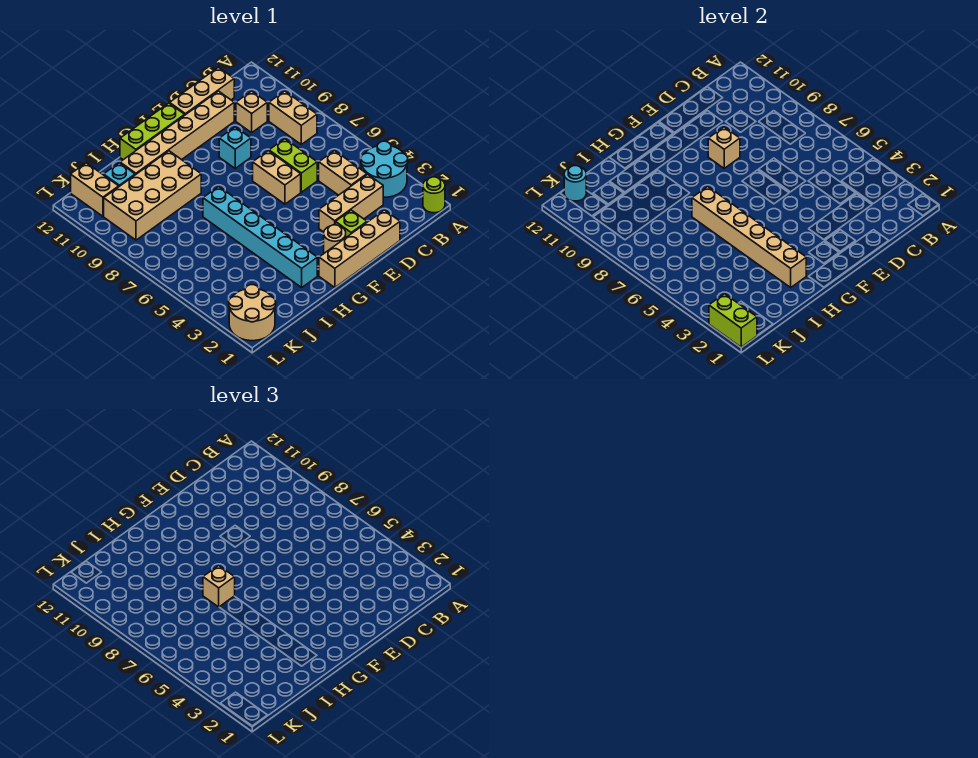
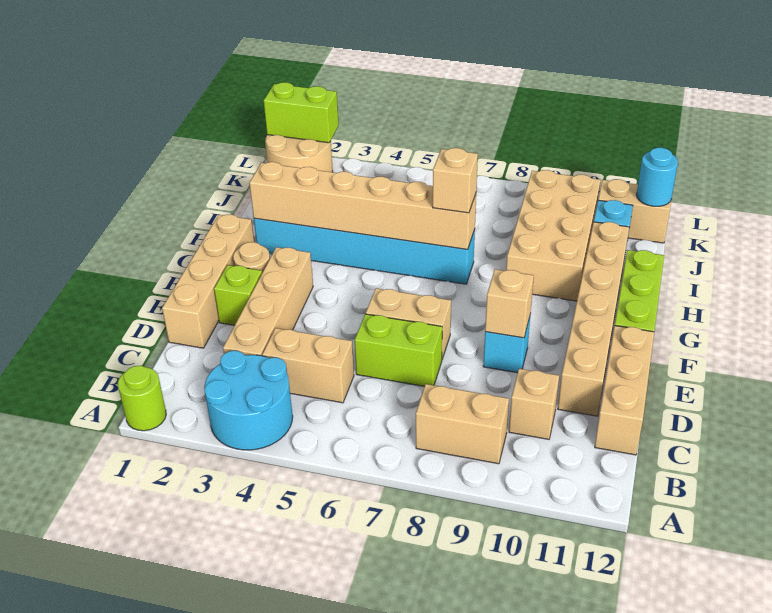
tan brick C3:E3 level 1 -> tan brick C3:F3 level 1

